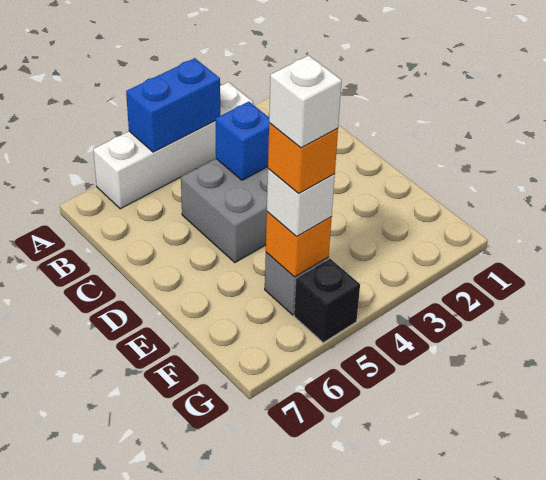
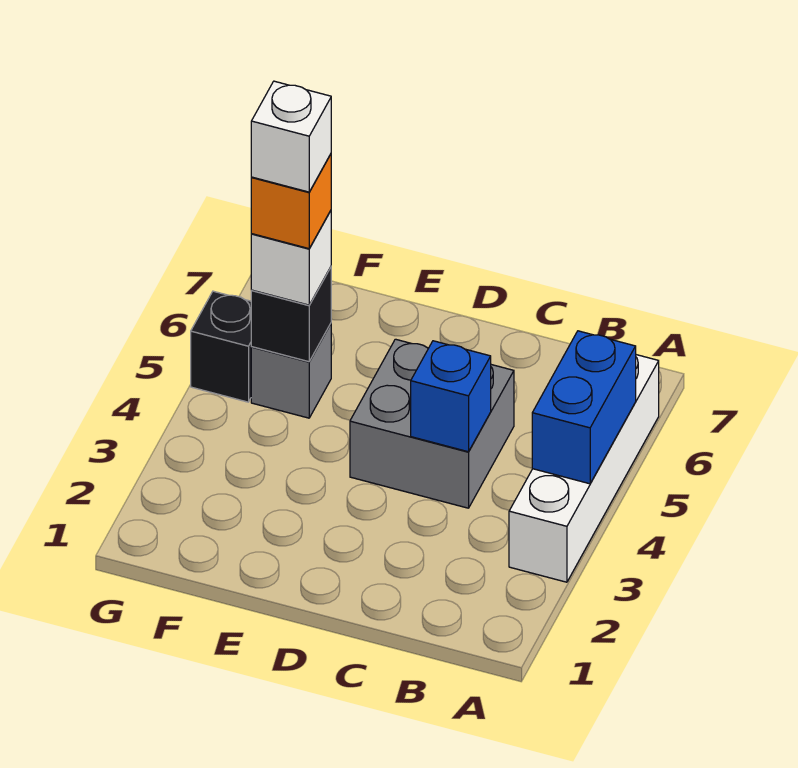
orange brick F5 level 2 -> black brick F5 level 2

